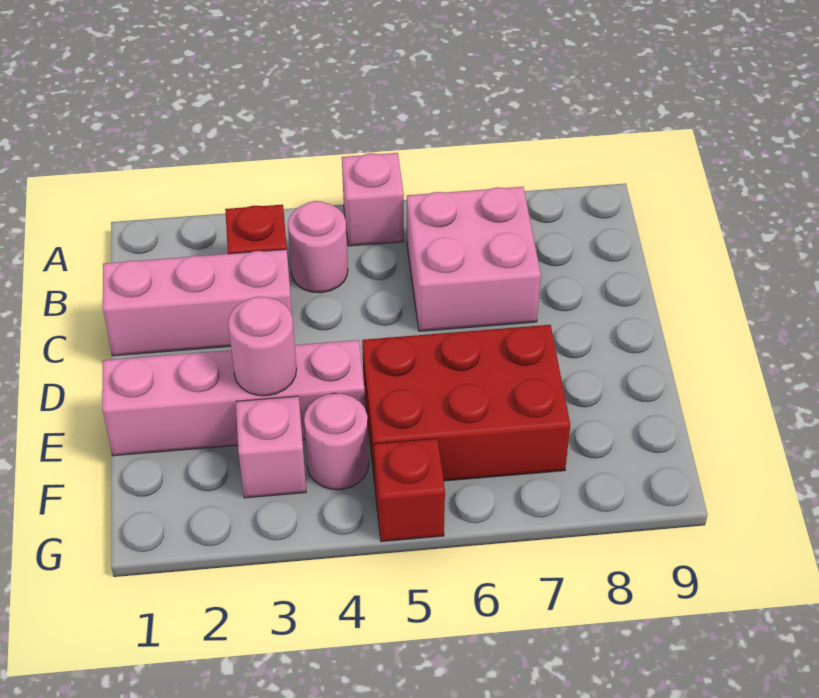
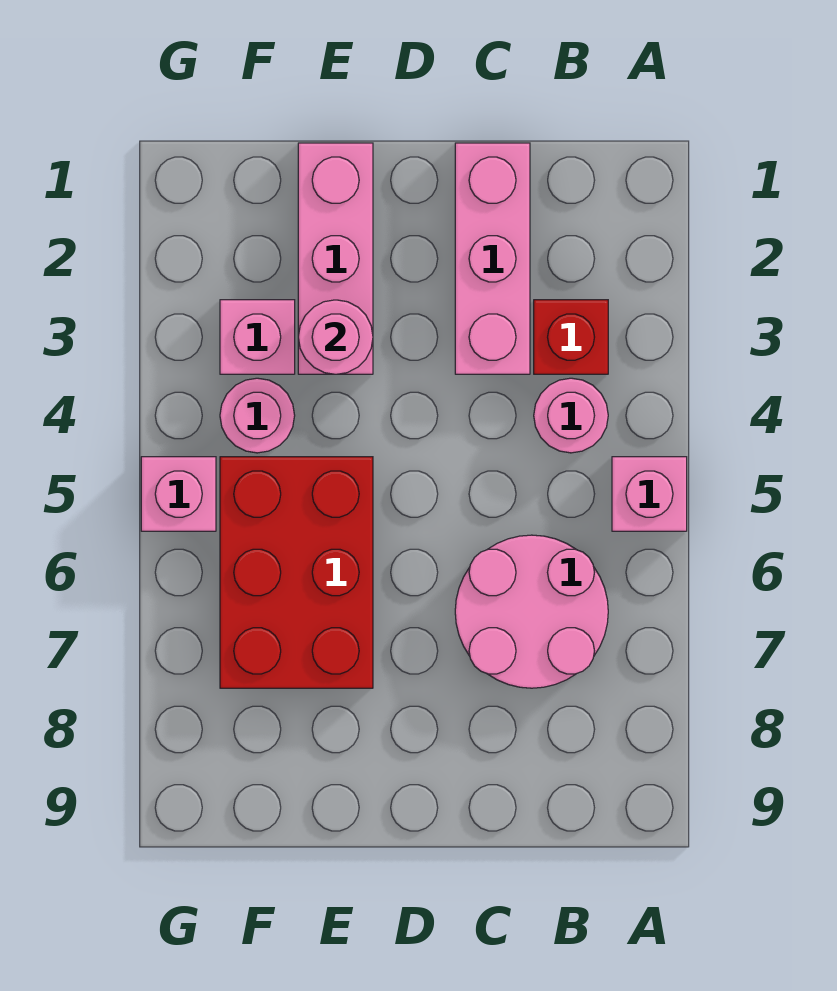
pink brick B6:C7 level 1 -> pink round brick B6:C7 level 1
pink brick E1:E4 level 1 -> pink brick E1:E3 level 1
red brick G5 level 1 -> pink brick G5 level 1

